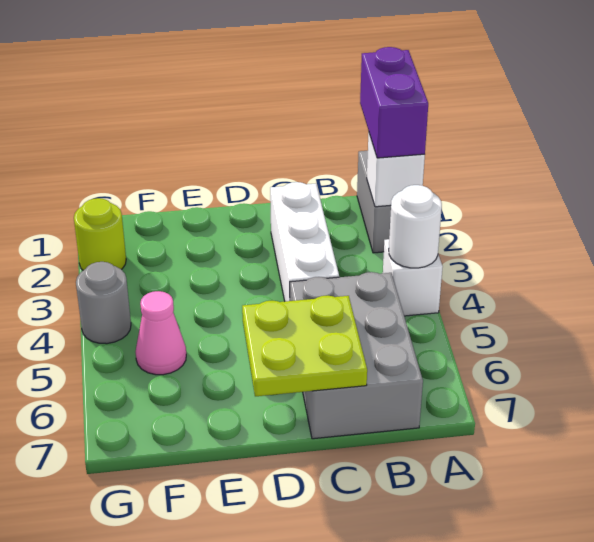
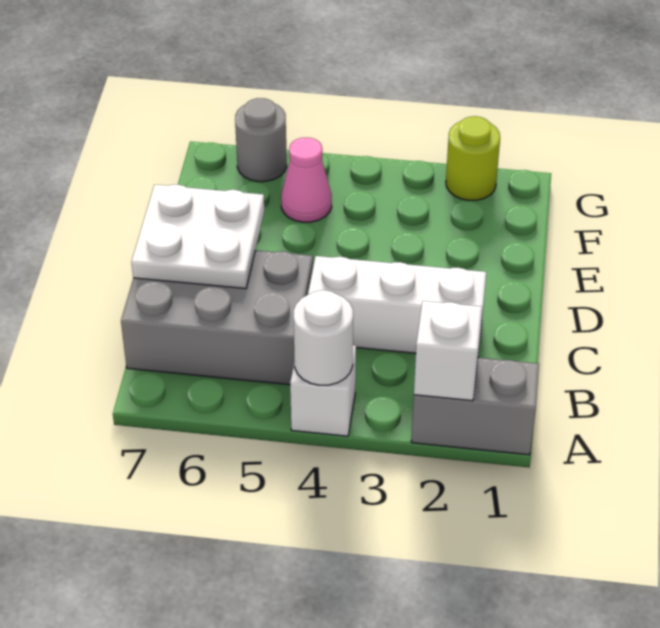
purple brick A1:A2 level 3 -> none
lime plate C6:D7 level 2 -> white plate C6:D7 level 2
grey round brick G4 level 1 -> grey round brick G6 level 1

